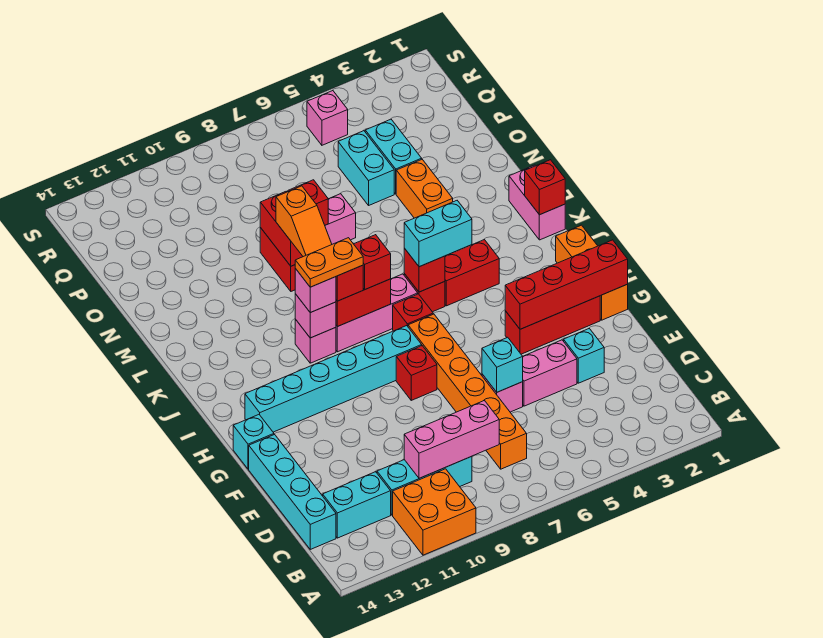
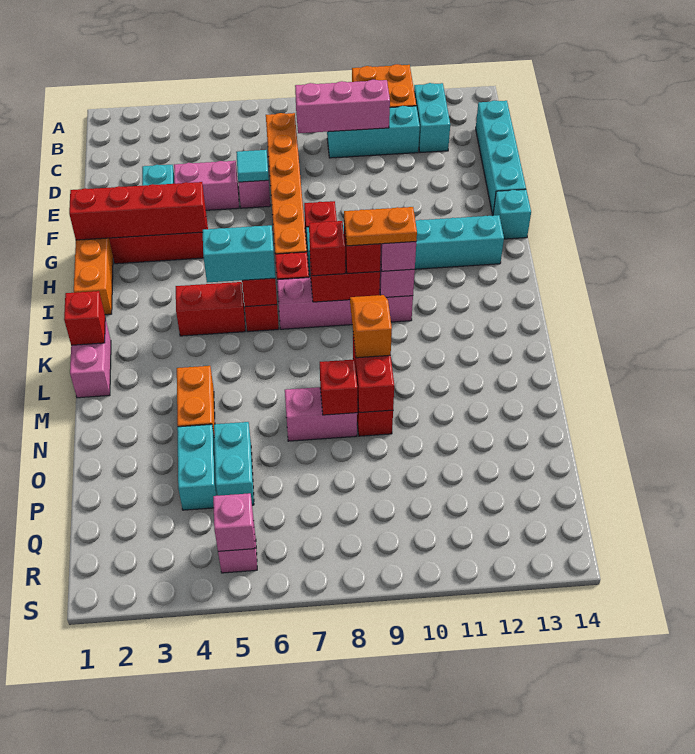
cyan brick C12:C13 level 1 -> cyan brick B12:C12 level 1
cyan brick E6 level 2 -> cyan tile E6 level 2
none -> pink brick R5 level 2

